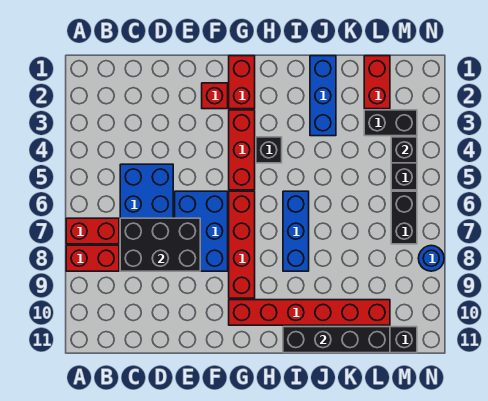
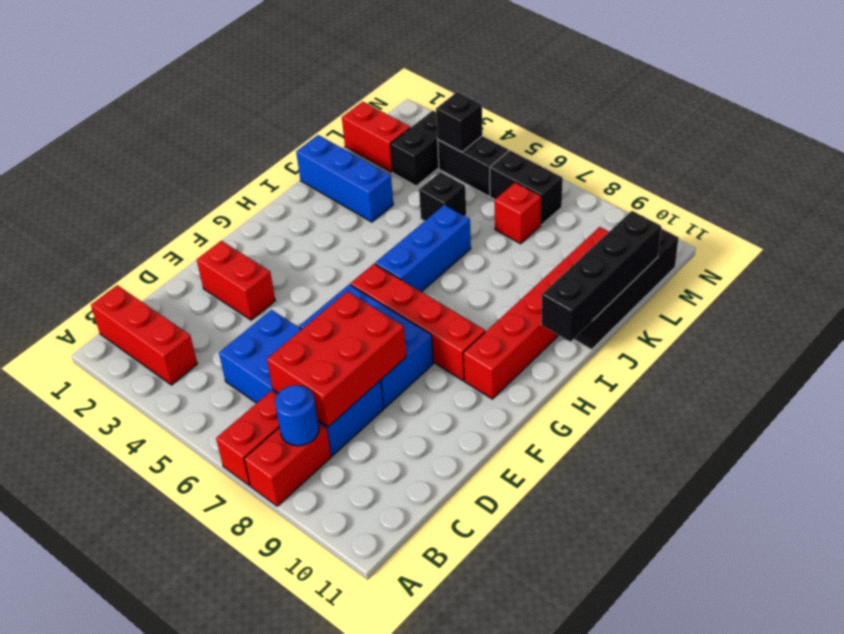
black brick C7:E8 level 2 -> red brick C7:E8 level 2
red brick F2 level 1 -> red brick L7 level 1
red brick G1:G2 level 1 -> red brick E2:E3 level 1
red brick G3:G5 level 1 -> red brick B1:B3 level 1
black brick H4 level 1 -> black brick K5 level 1
blue brick I6:I8 level 1 -> blue brick H6:J6 level 1
blue round brick N8 level 1 -> blue round brick B8 level 2

